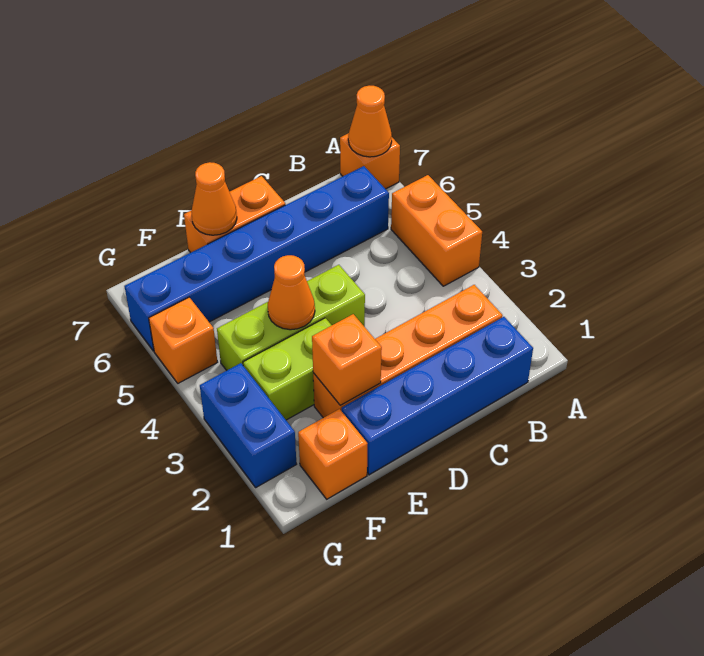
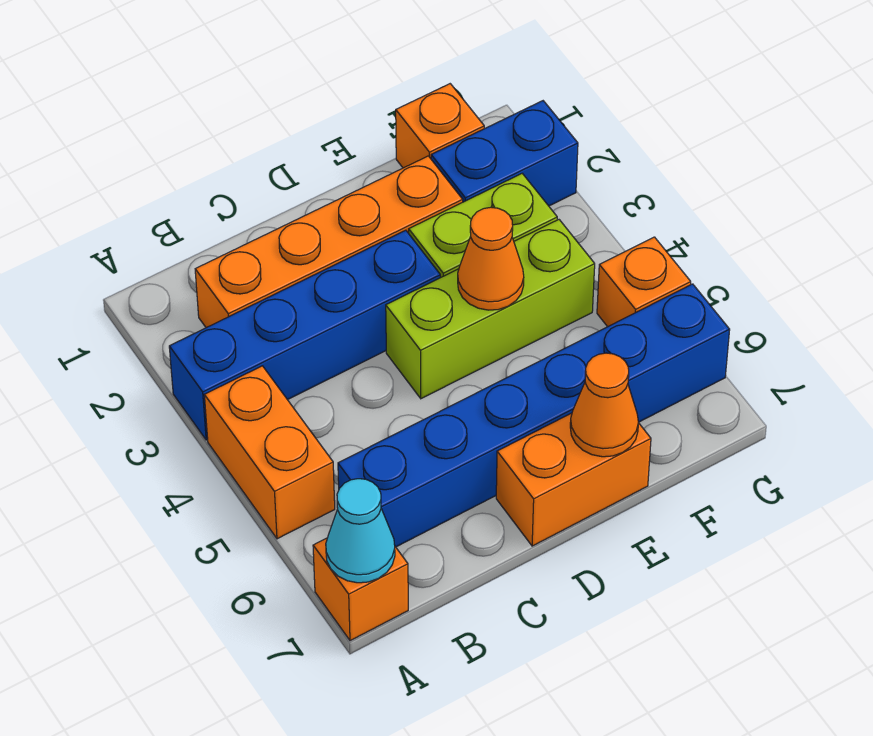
orange cone A7 level 2 -> cyan cone A7 level 2
blue brick B1:E1 level 1 -> blue brick A3:D3 level 1
orange brick E2 level 2 -> none
blue brick G2:G3 level 1 -> blue brick F2:G2 level 1

